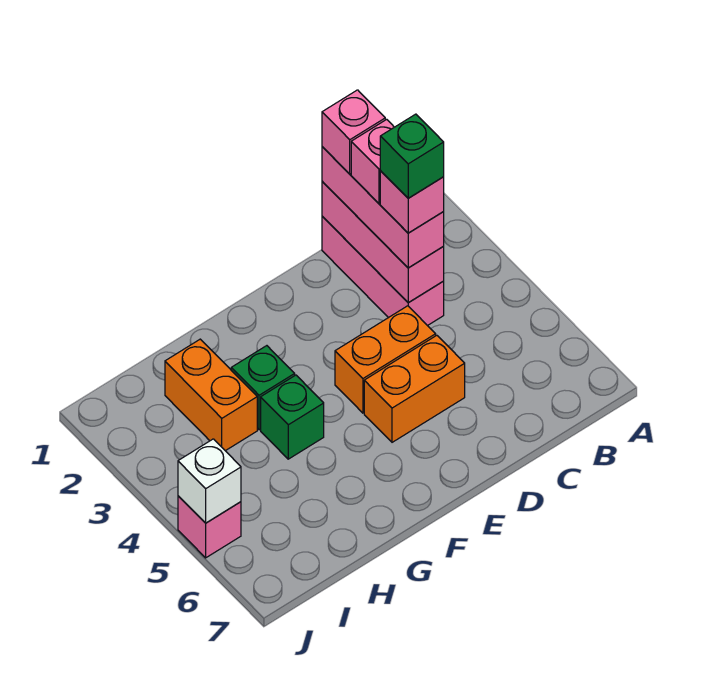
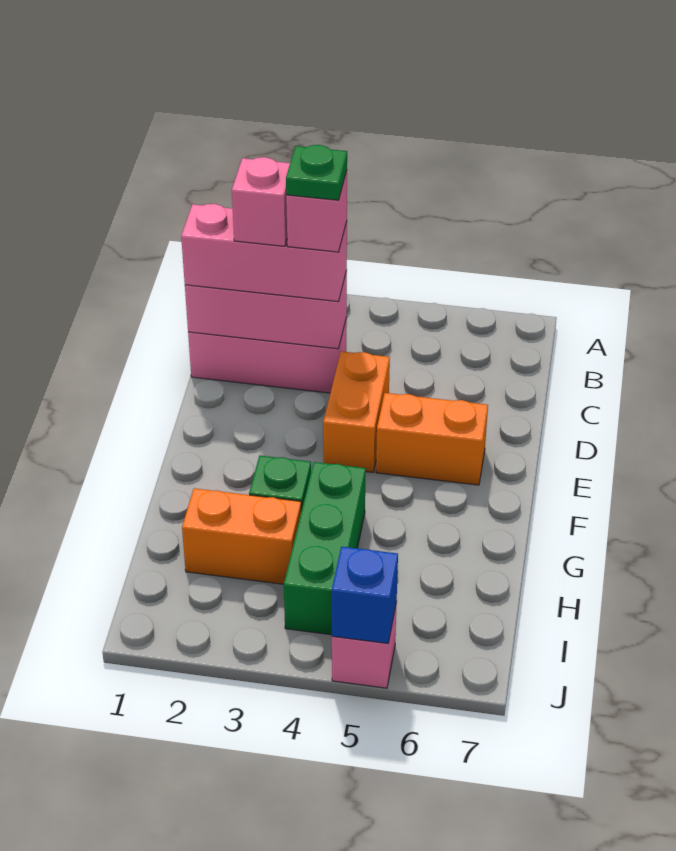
pink brick C1 level 4 -> none
green brick C3 level 5 -> green plate C3 level 5
orange brick D5:E5 level 1 -> orange brick E5:E6 level 1
green brick G4 level 1 -> green brick G4:I4 level 1
white brick J5 level 2 -> blue brick J5 level 2

